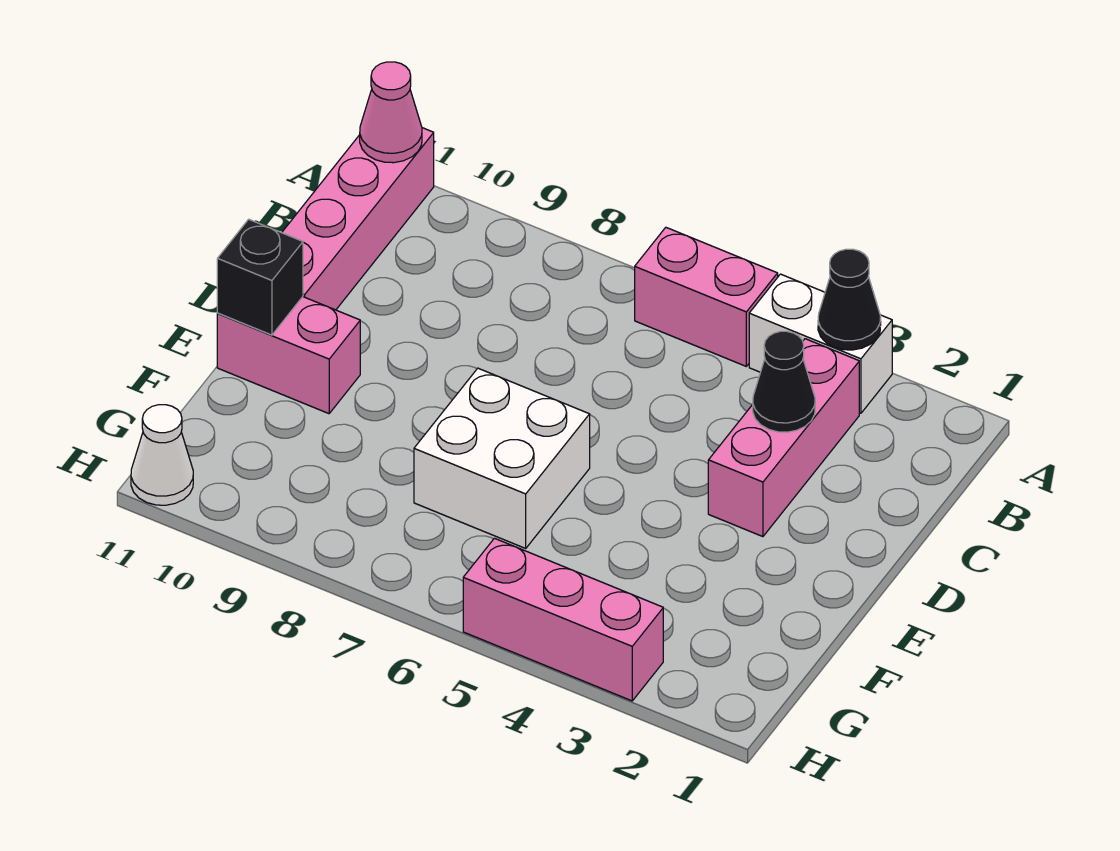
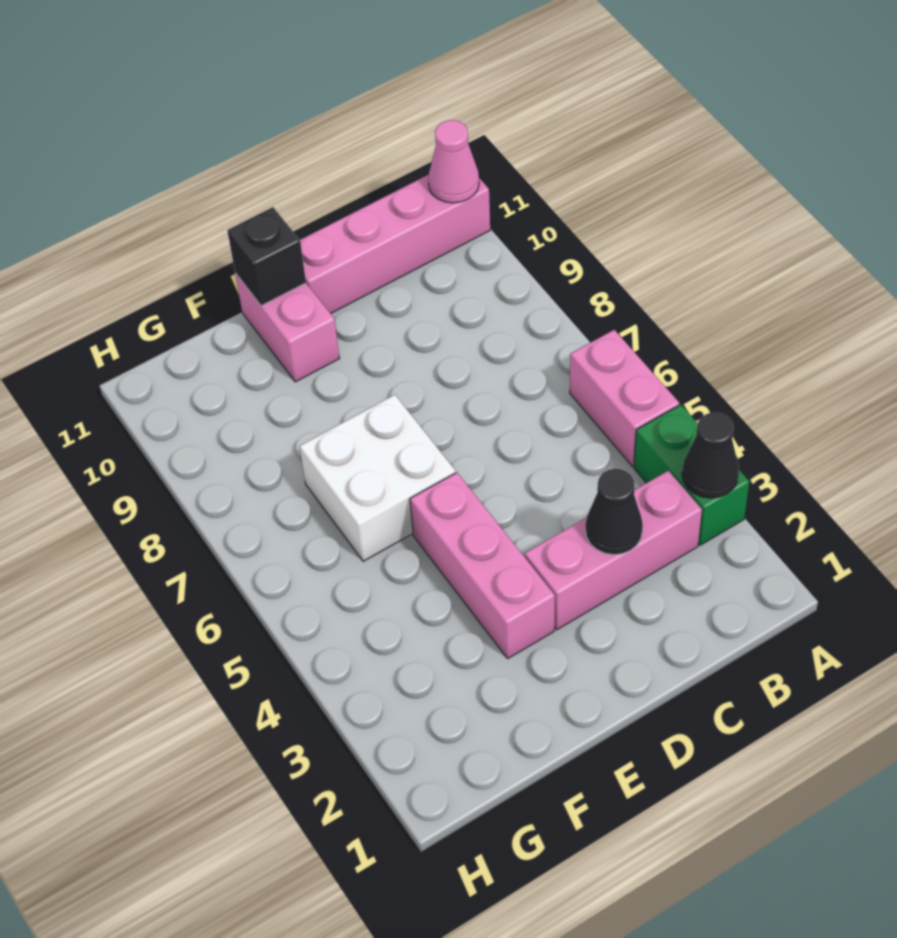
white brick A3:A4 level 1 -> green brick A3:A4 level 1
pink brick H3:H5 level 1 -> pink brick E3:E5 level 1
white cone H11 level 1 -> none

